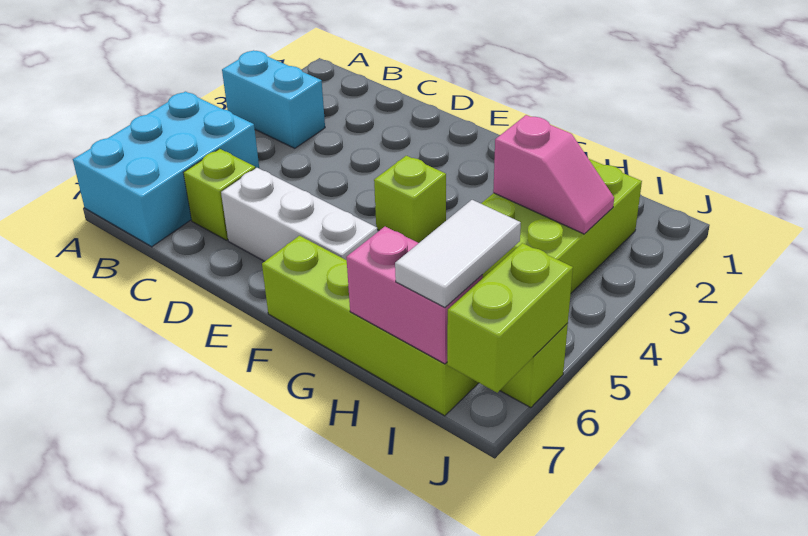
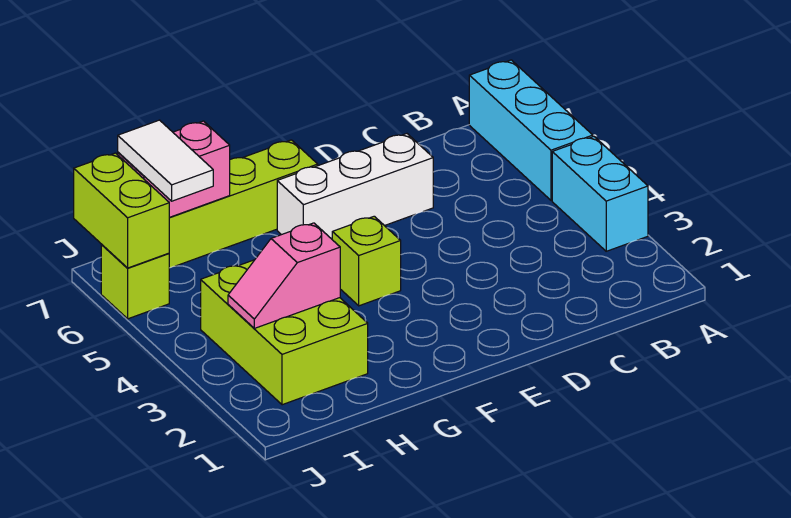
cyan brick A3:B3 level 1 -> cyan brick A3:A4 level 1
cyan brick A5:B7 level 1 -> cyan brick A5:A7 level 1
lime brick C6 level 1 -> none

